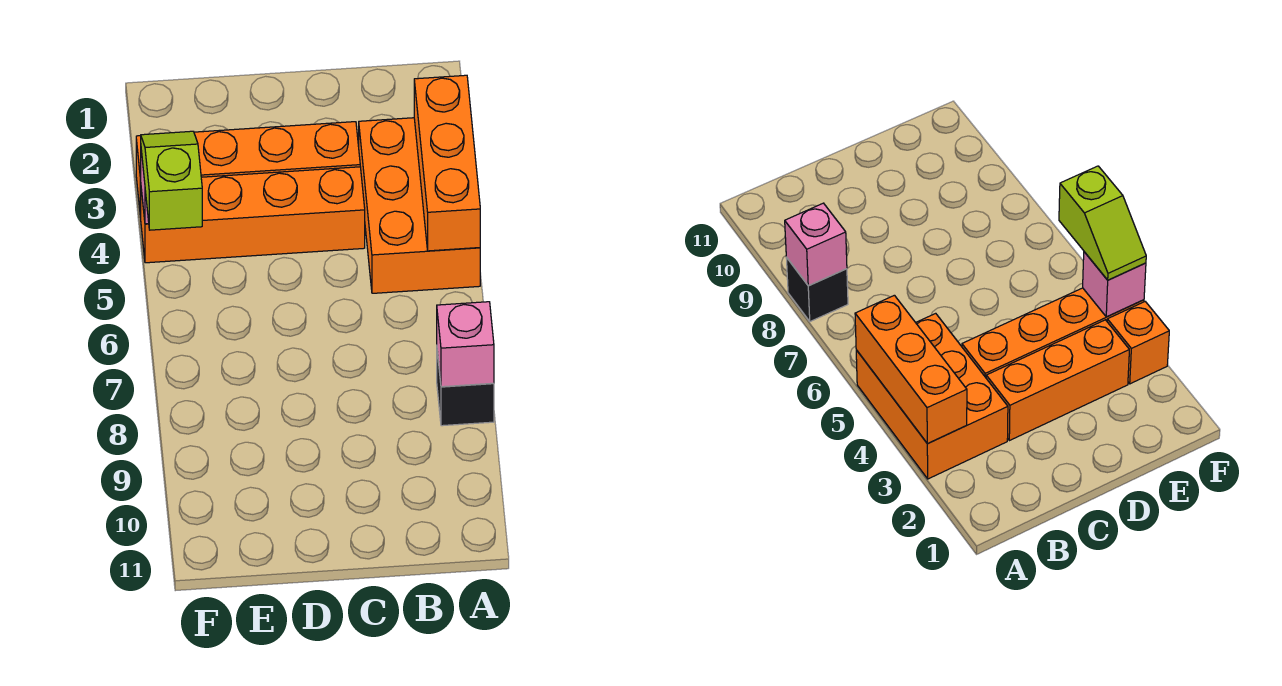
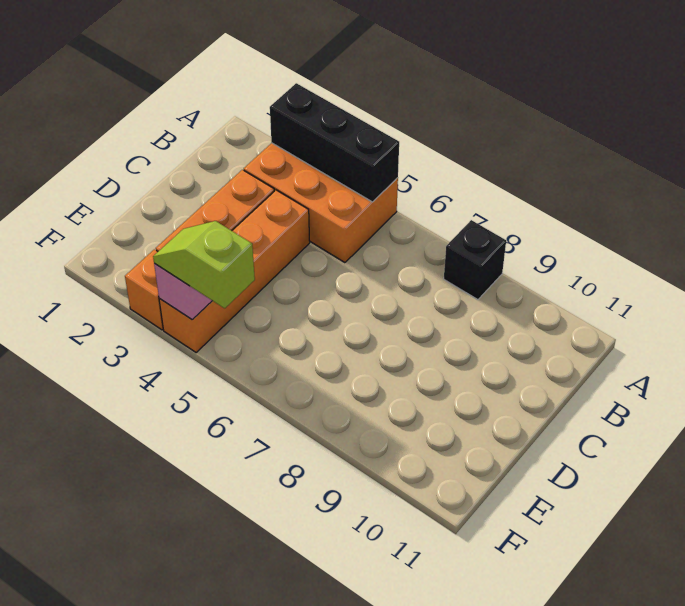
orange brick A3:A5 level 2 -> black brick A3:A5 level 2
pink brick A8 level 2 -> none

